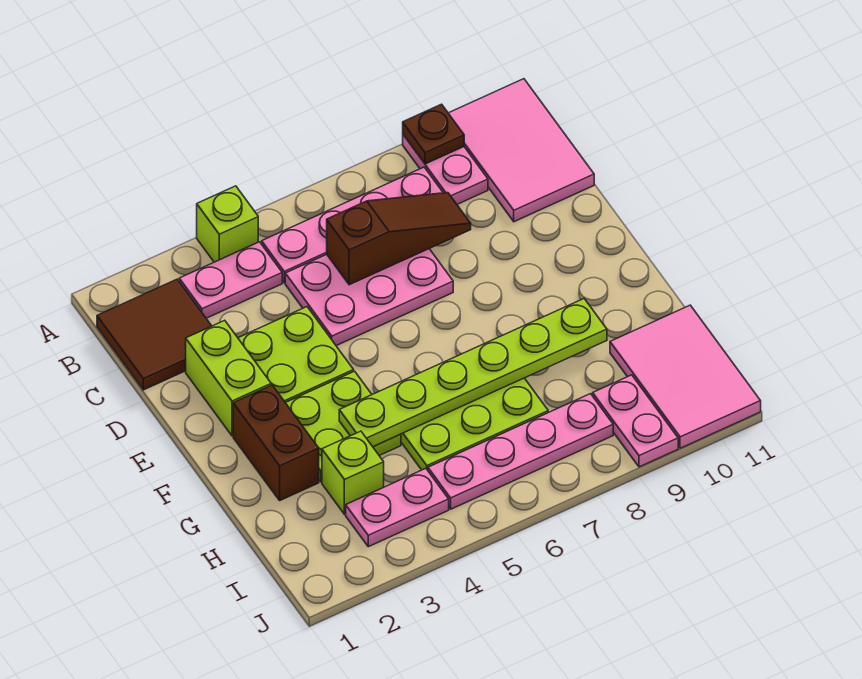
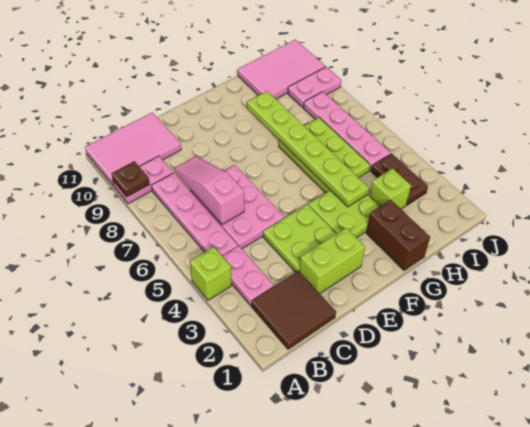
brown slope C6:C8 level 2 top 6 -> pink slope C6:C8 level 2 top 6
brown brick F2:G2 level 1 -> brown brick G1:G2 level 1
pink plate I3:I4 level 1 -> brown plate I3:I4 level 1

